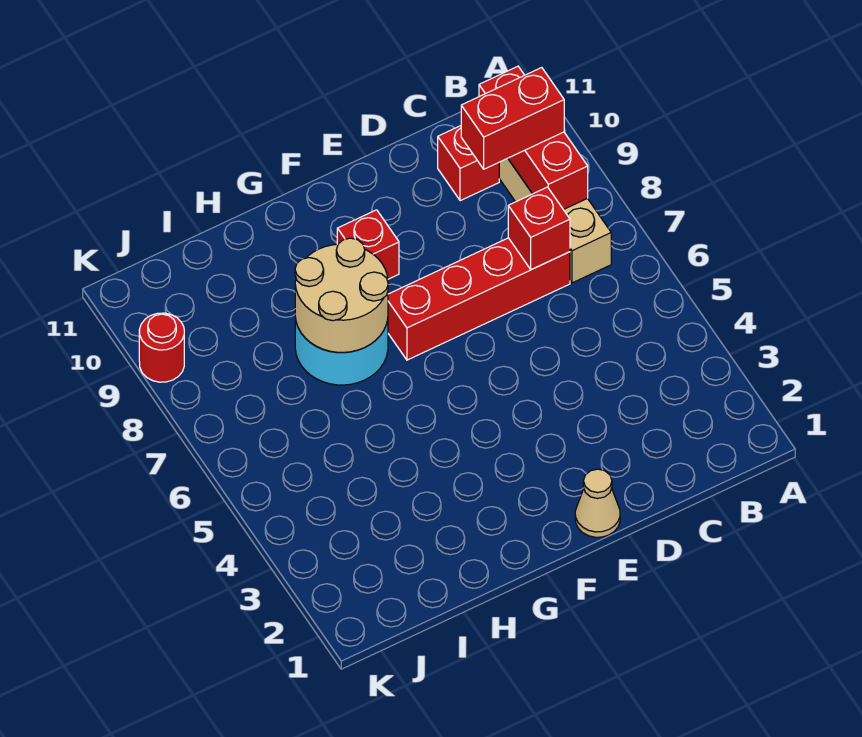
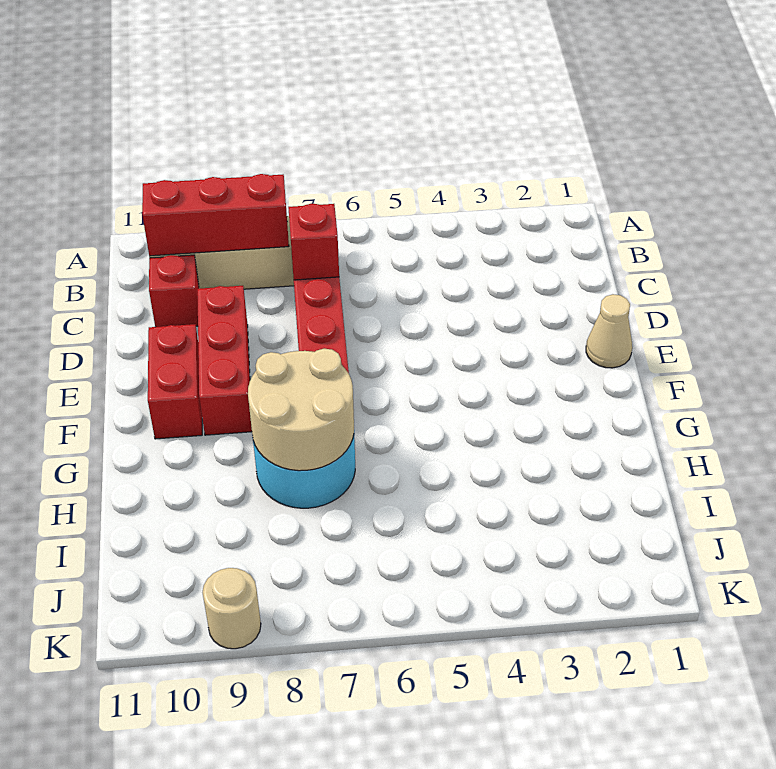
red brick B9:C9 level 3 -> red brick E10:F10 level 1
red brick F9 level 1 -> red brick D9:F9 level 1
red round brick K9 level 1 -> tan round brick K9 level 1

